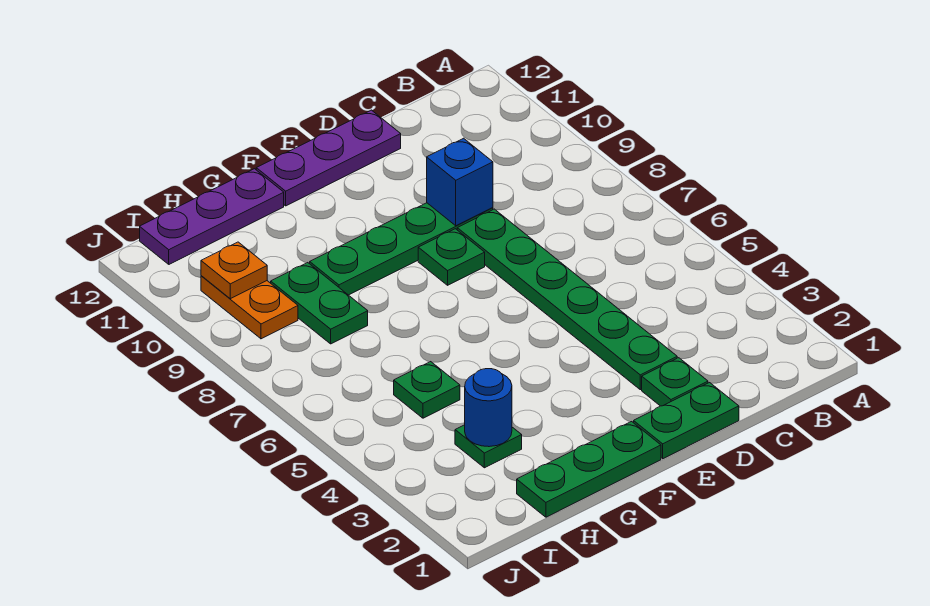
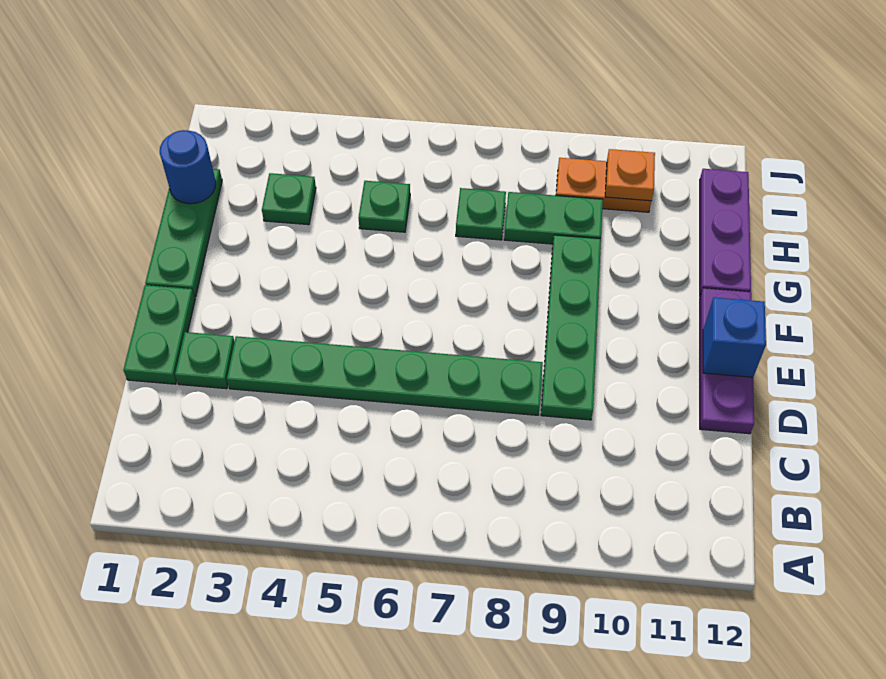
blue brick D9 level 2 -> blue brick E12 level 2
green plate E8 level 1 -> green plate H7 level 1
blue round brick H3 level 2 -> blue round brick H1 level 2

